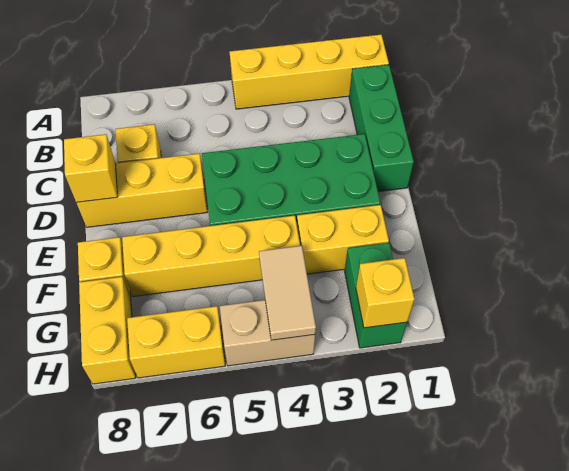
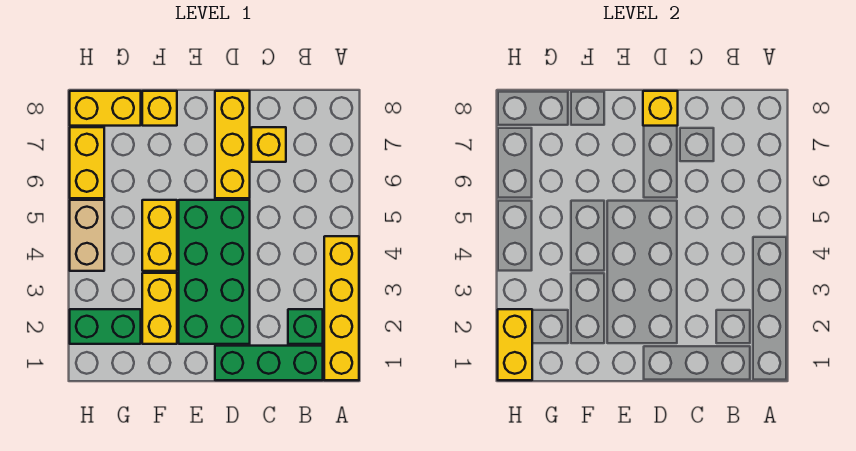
none -> green brick B2 level 1
yellow brick F4:F7 level 1 -> yellow brick F4:F5 level 1
tan tile G4:H4 level 2 -> none
yellow brick H2 level 2 -> yellow brick H1:H2 level 2

